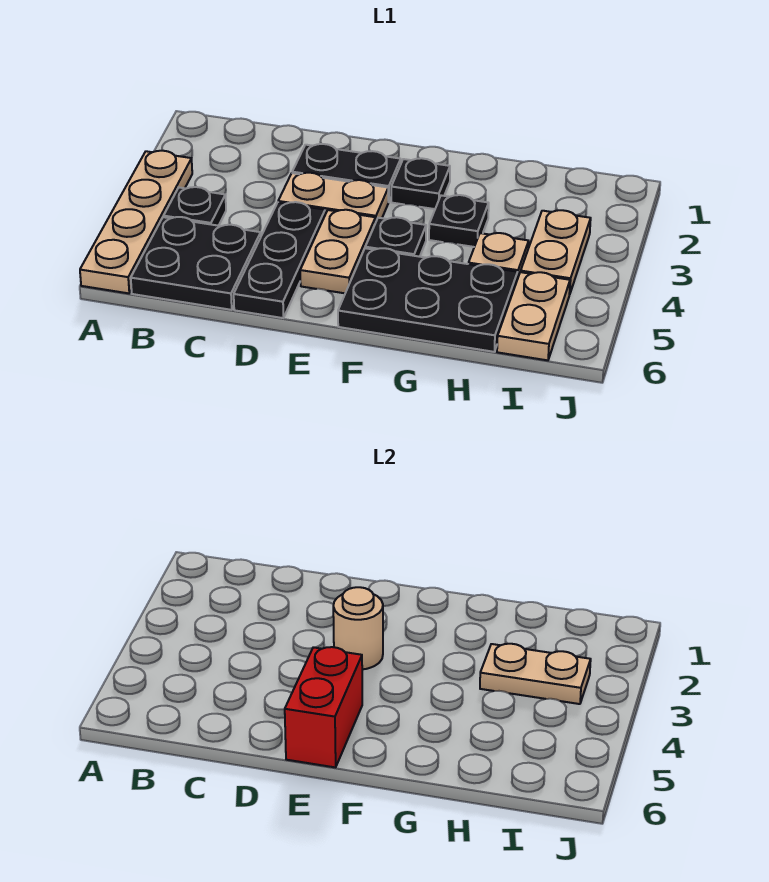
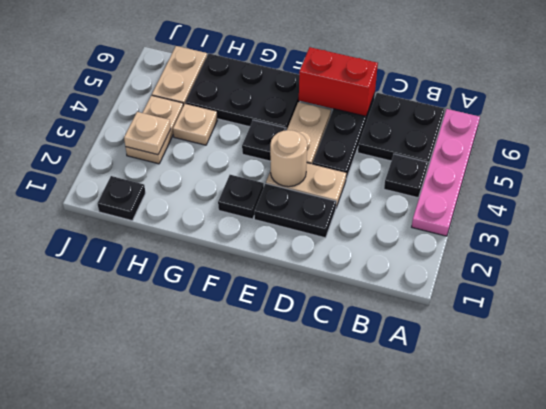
tan plate A3:A6 level 1 -> pink plate A3:A6 level 1
red brick E5:E6 level 2 -> red brick D6:E6 level 2
black plate G3 level 1 -> black plate I1 level 1
tan plate H3:I3 level 2 -> tan plate I3 level 2

